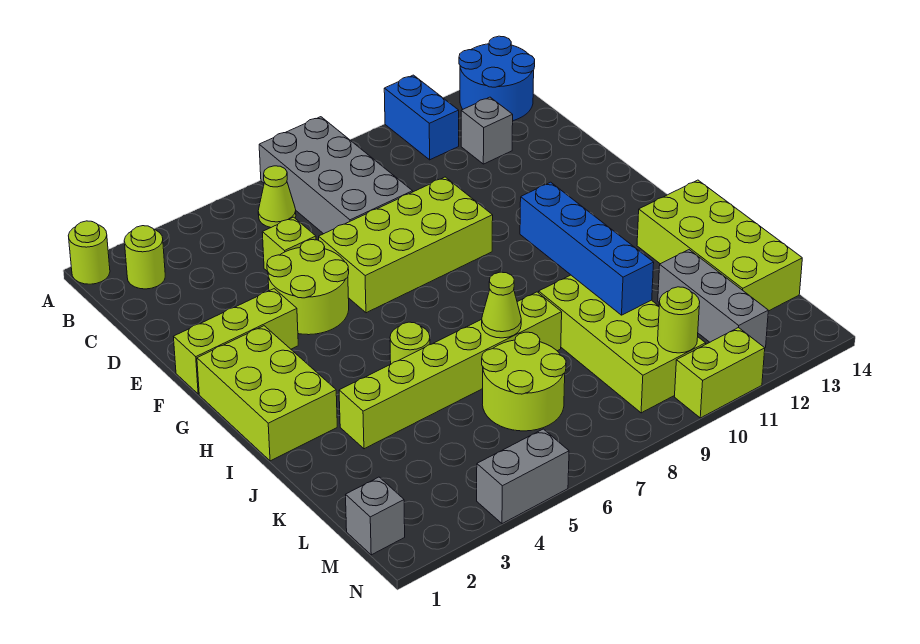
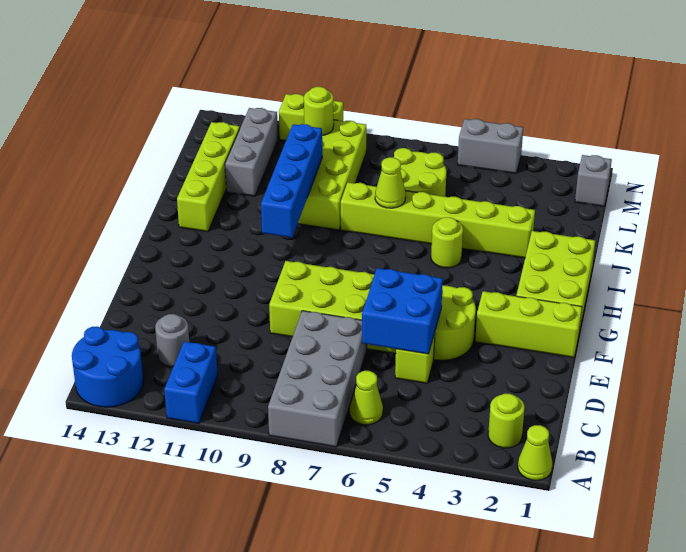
lime round brick A1 level 1 -> lime cone A1 level 1
grey brick C12 level 1 -> grey round brick C12 level 1
none -> blue brick D5:E6 level 2
lime brick I13:L14 level 1 -> lime brick I13:L13 level 1

